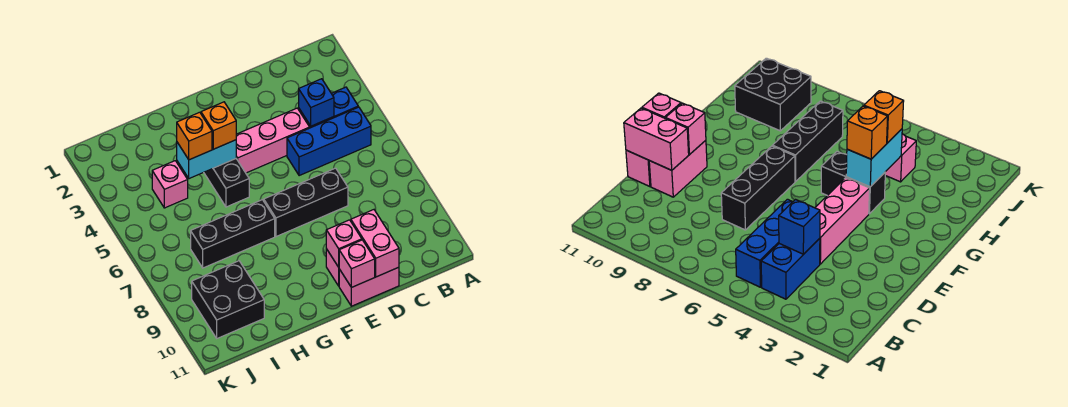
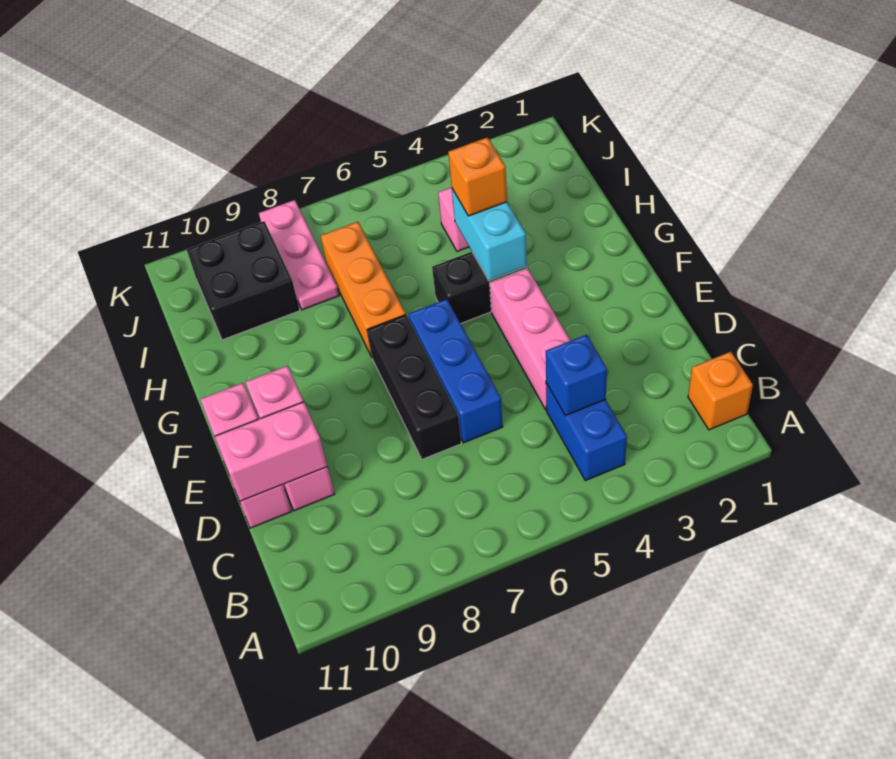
blue brick B5:D5 level 1 -> blue brick D6:F6 level 1
orange brick G4 level 3 -> orange brick B1 level 1
black brick G7:I7 level 1 -> orange brick G7:I7 level 1
none -> pink plate I8:K8 level 1

